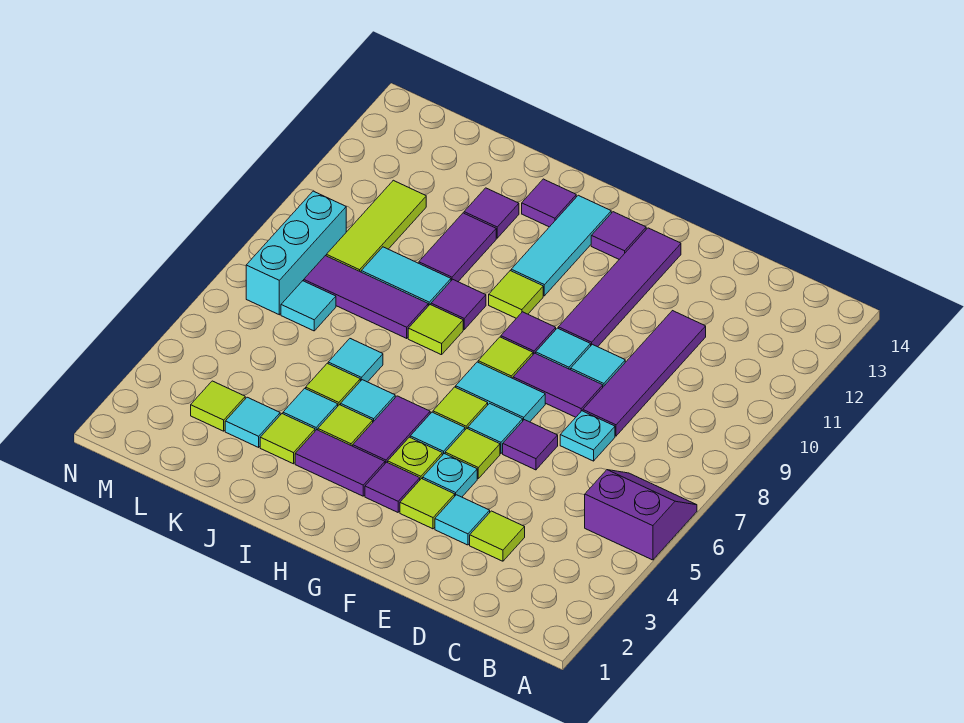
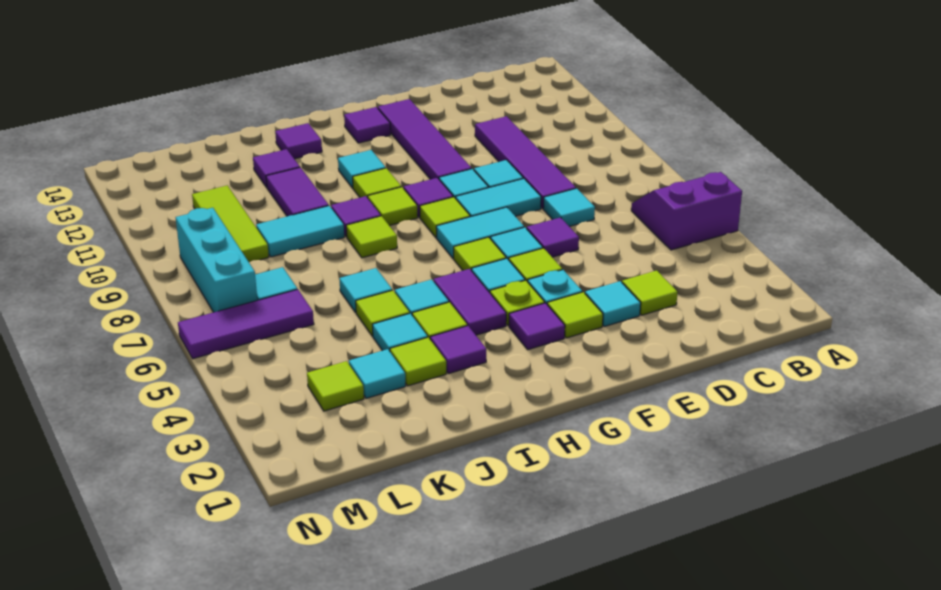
cyan plate D7 level 1 -> cyan tile D7 level 1
purple tile E8:F8 level 1 -> cyan tile E8:F8 level 1
purple tile H3:I3 level 1 -> purple tile I3 level 1
none -> lime tile H9 level 1
cyan tile H11:H13 level 1 -> cyan tile H11 level 1
purple tile J8:L8 level 1 -> purple tile L6:N6 level 1

